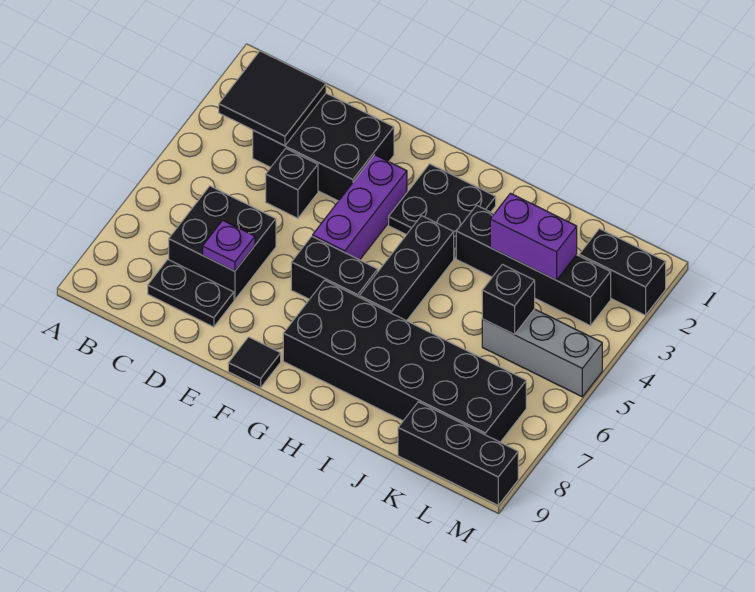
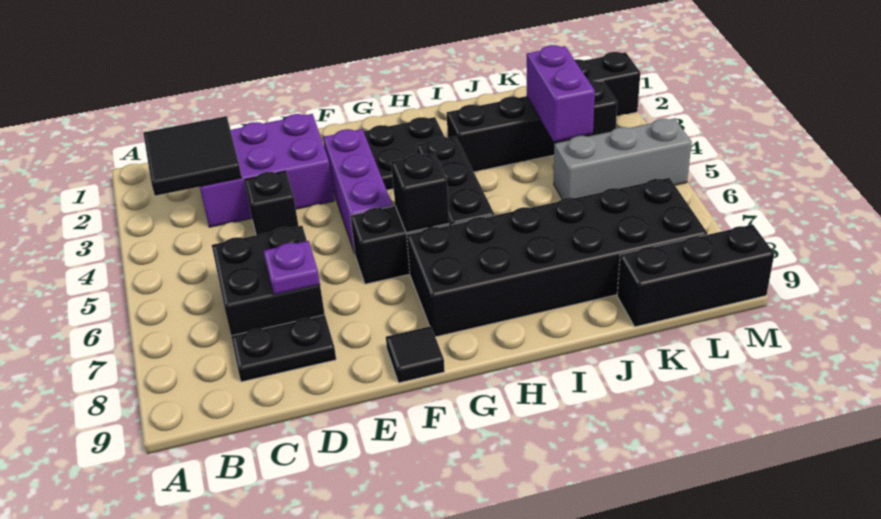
black brick C2:E3 level 1 -> purple brick C2:E3 level 1
purple brick J3:K3 level 2 -> purple brick K3:K4 level 2
black brick K5 level 2 -> black brick G6 level 2

